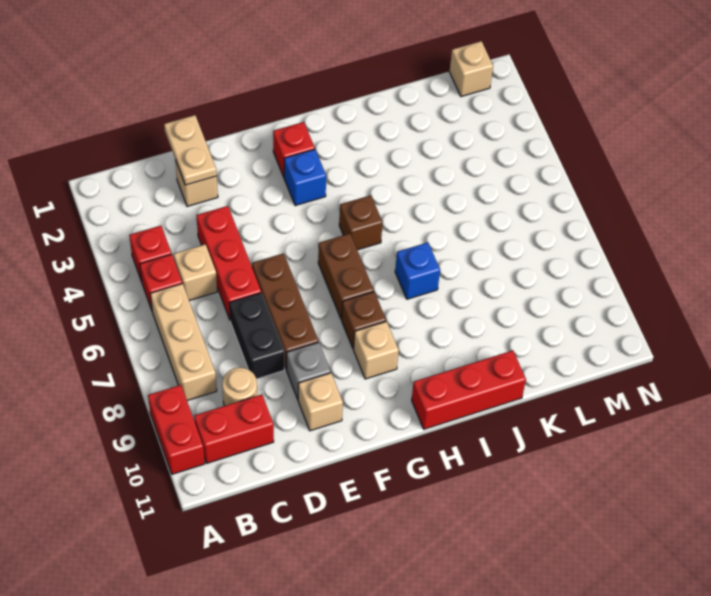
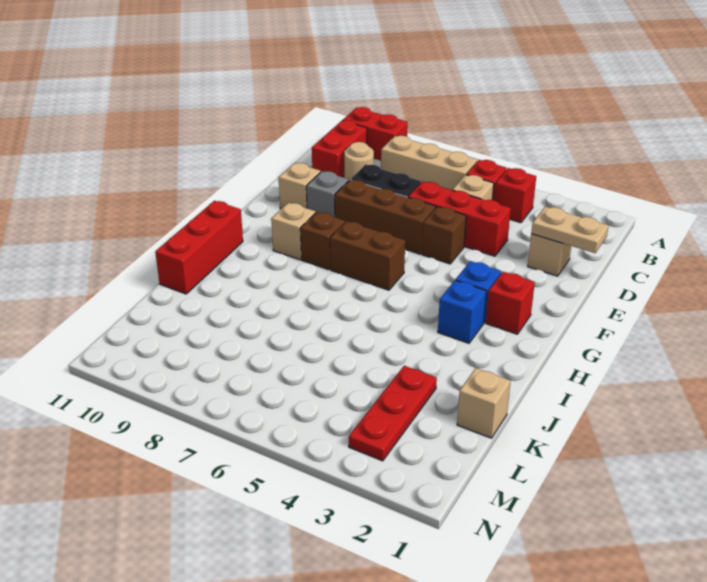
brown brick H5 level 1 -> brown brick E5 level 1
blue brick I7 level 1 -> blue brick H3 level 1
none -> red plate K3:M3 level 1
tan brick M1 level 1 -> tan brick K1 level 1

